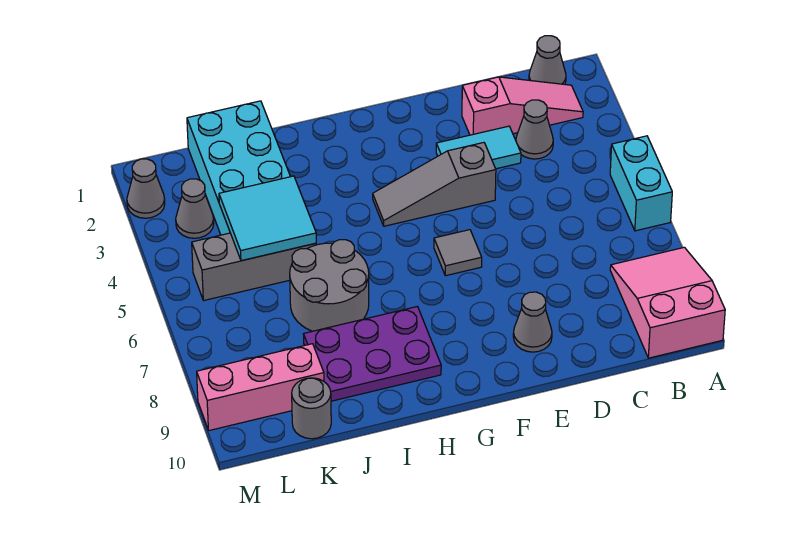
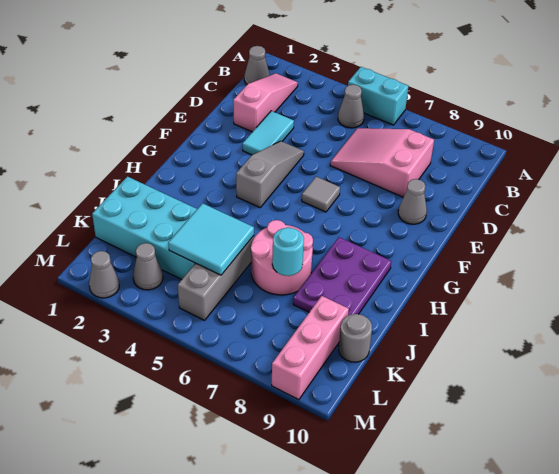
pink slope A8:B10 level 1 top 10 -> pink slope C6:D8 level 1 top 8
grey cone C3 level 1 -> grey cone B5 level 1
grey slope E4:G4 level 1 top E -> grey slope E4:G4 level 1 top G
grey round brick I6:J7 level 1 -> pink round brick I6:J7 level 1
none -> cyan round brick J7 level 2

